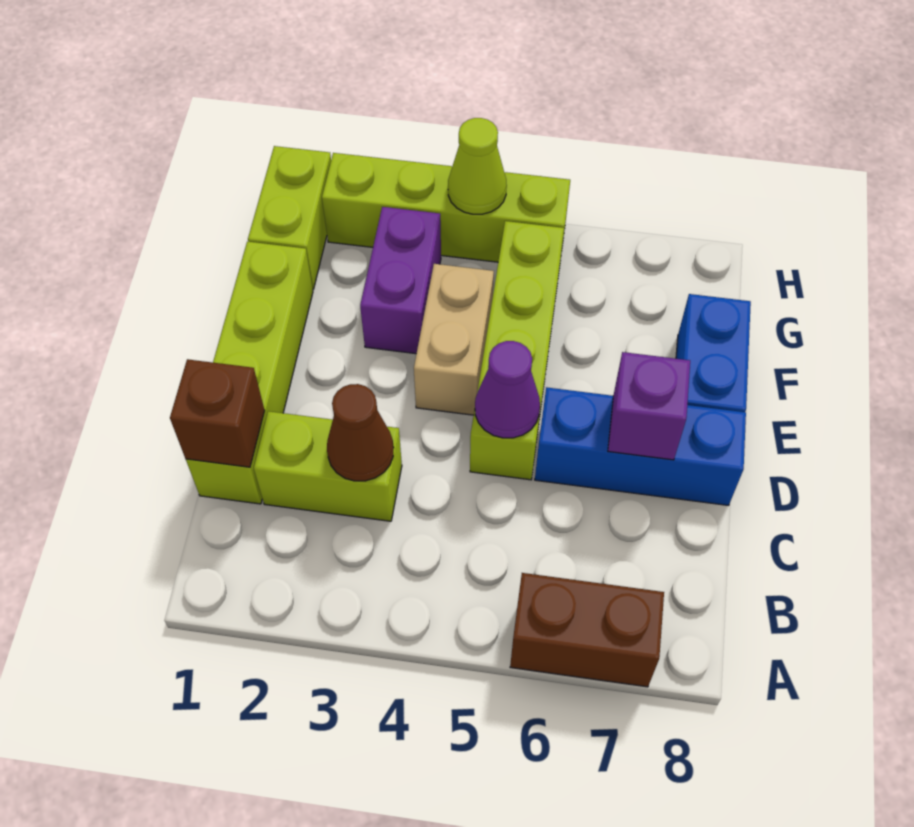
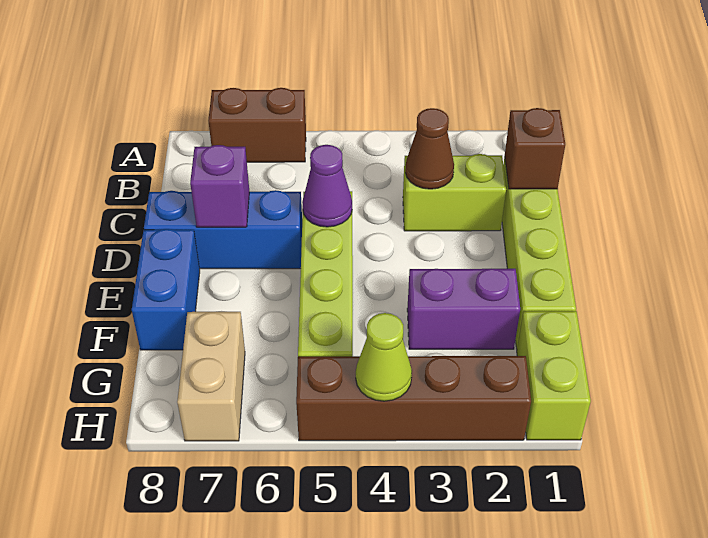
tan brick E4:F4 level 1 -> tan brick G7:H7 level 1
purple brick F3:G3 level 1 -> purple brick F2:F3 level 1
lime brick H2:H5 level 1 -> brown brick H2:H5 level 1

